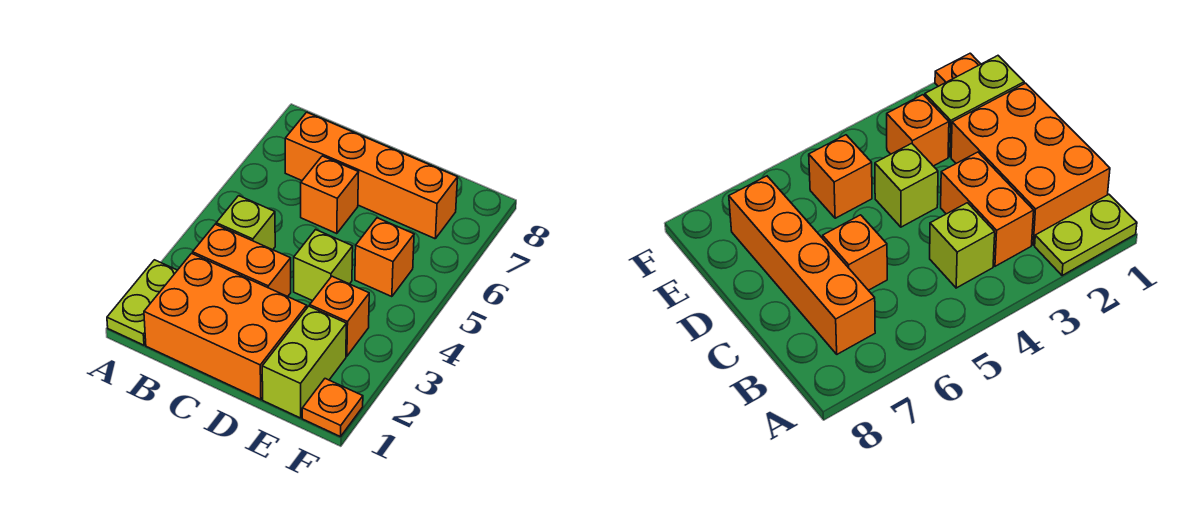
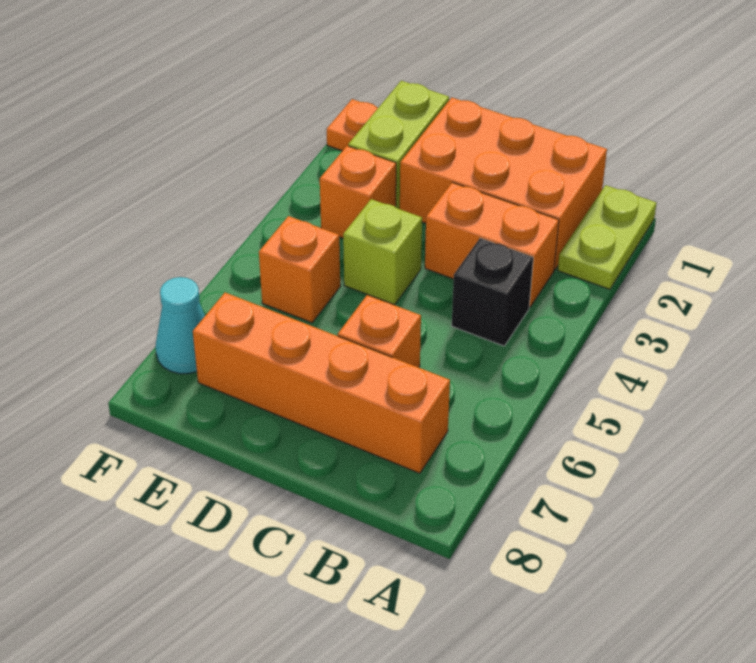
lime brick B4 level 1 -> black brick B4 level 1
none -> cyan cone F7 level 1

